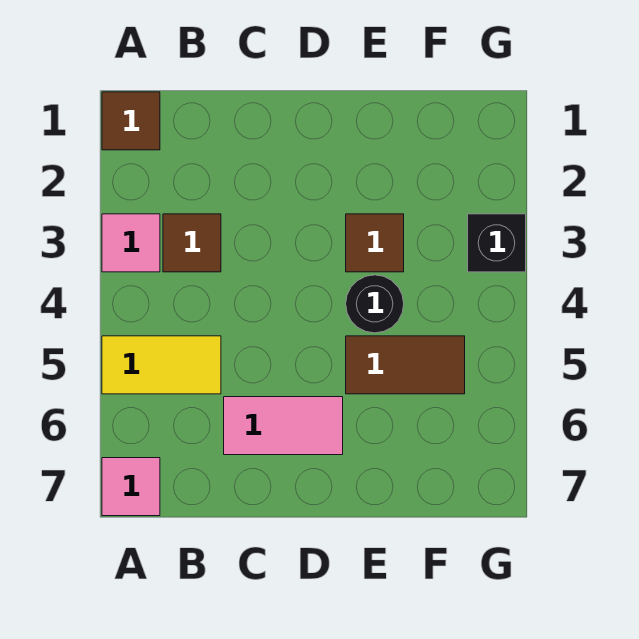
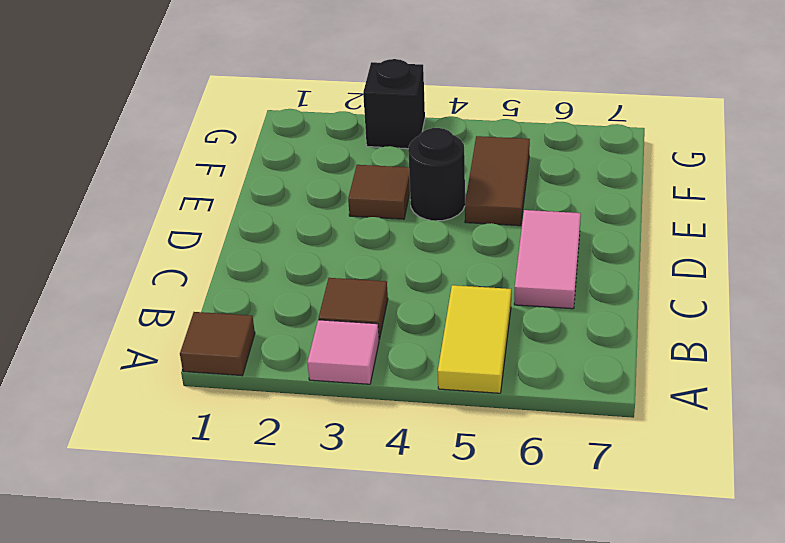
pink tile A7 level 1 -> none

